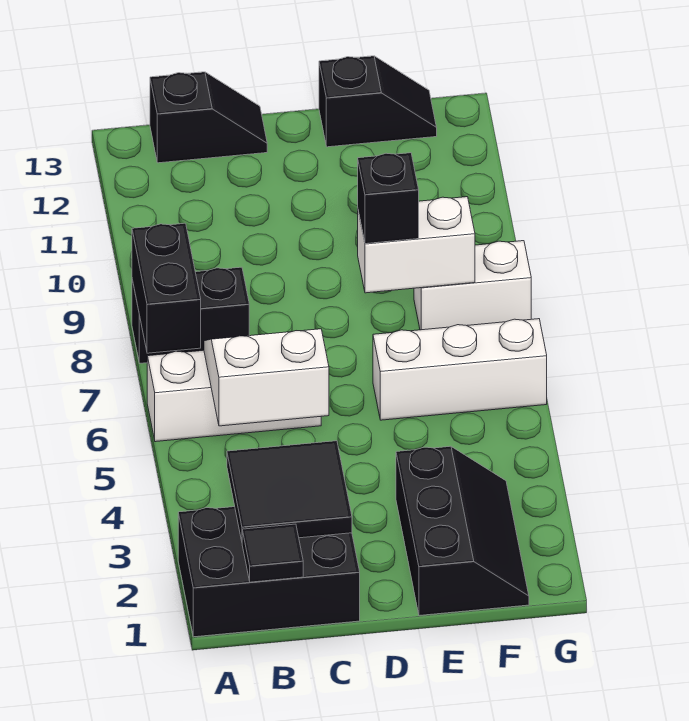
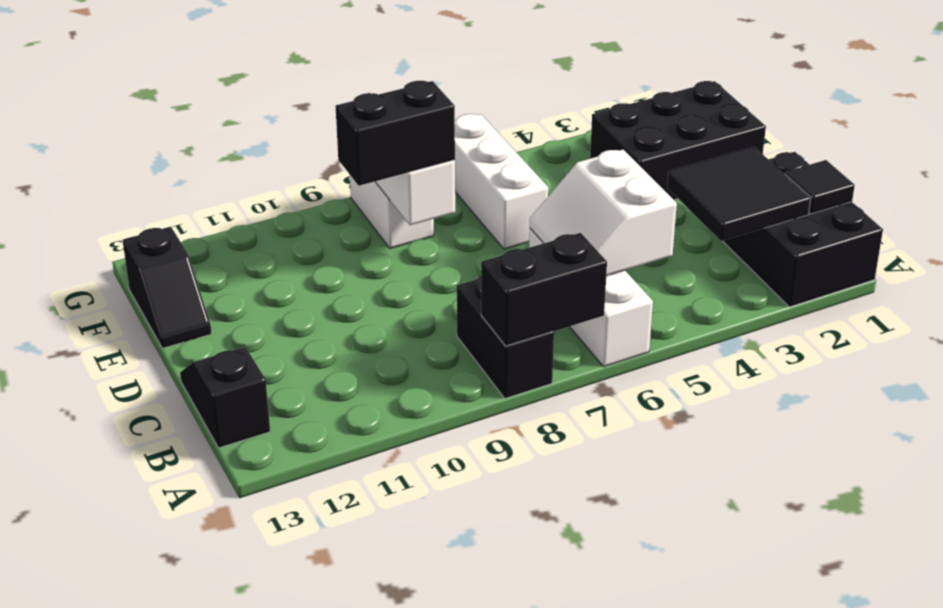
black slope E1:F3 level 1 top E -> black brick E1:F3 level 1
black brick E8 level 3 -> black brick E8:E9 level 3
black slope E13:F13 level 1 top E -> black slope E13:F13 level 1 top F

